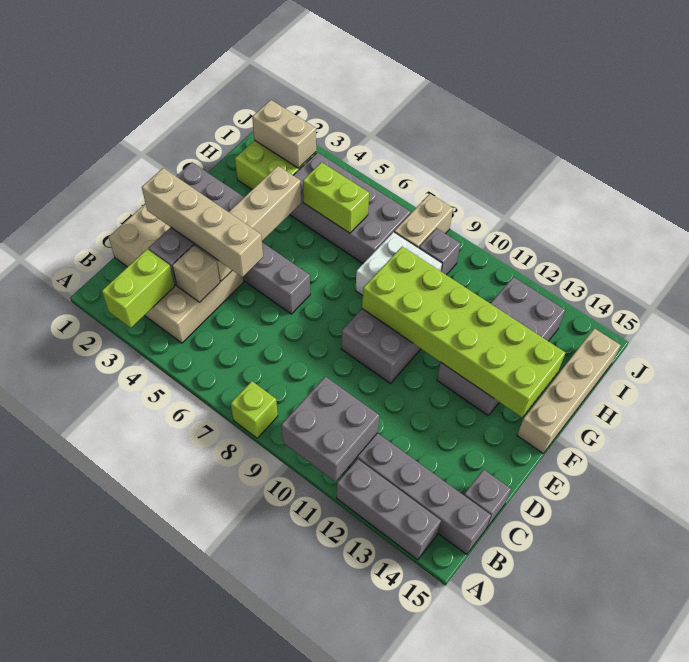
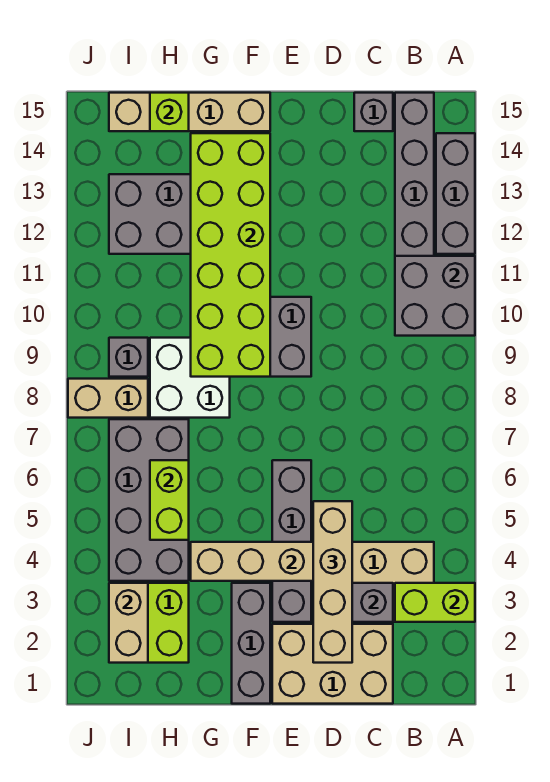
lime brick A8 level 1 -> lime brick H15 level 2
tan brick C4 level 2 -> none

